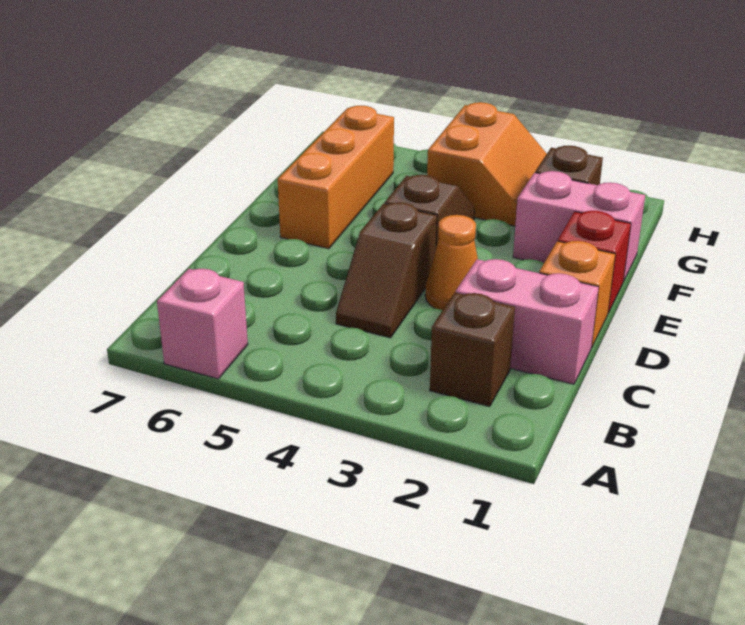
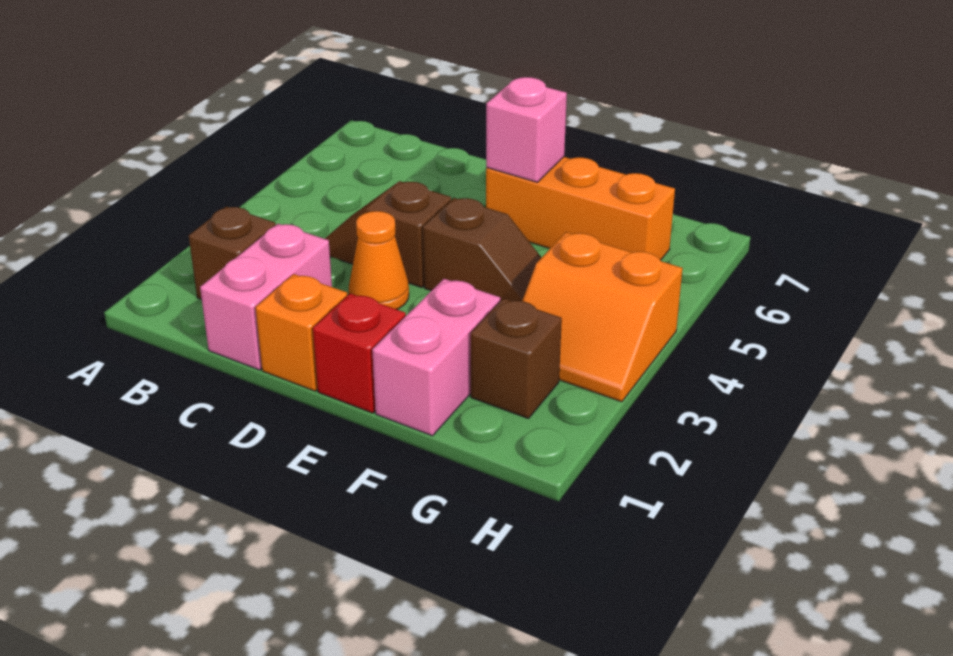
pink brick A6 level 1 -> pink brick E6 level 2

